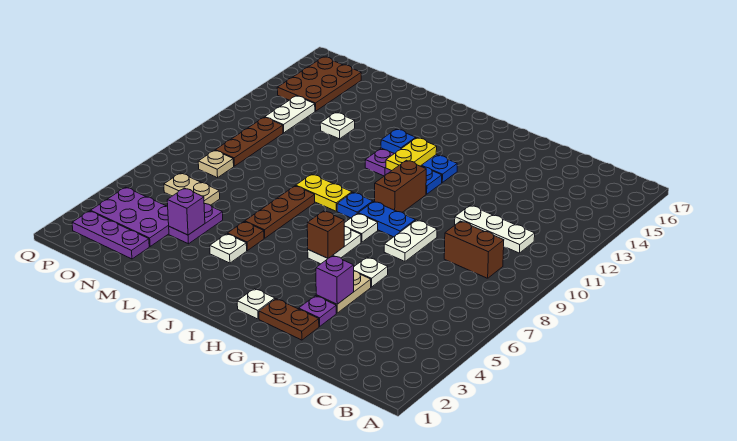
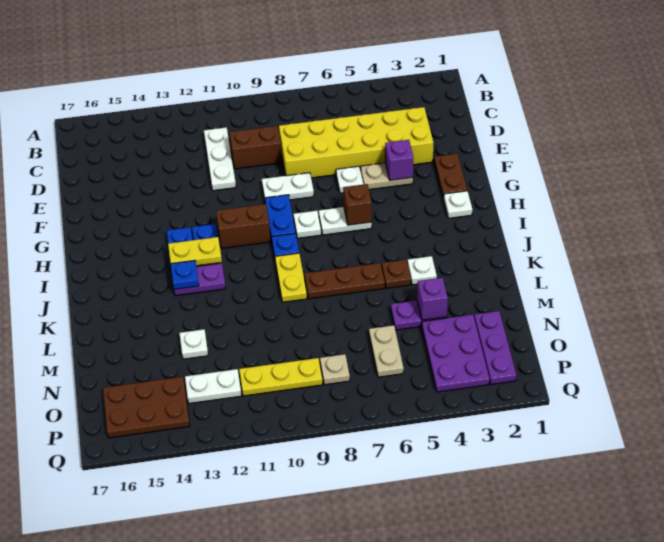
brown brick C9:D9 level 1 -> brown brick D9:D10 level 1
none -> yellow brick D3:E8 level 1
purple plate F3 level 1 -> none
brown plate O9:O11 level 1 -> yellow plate O9:O11 level 1

